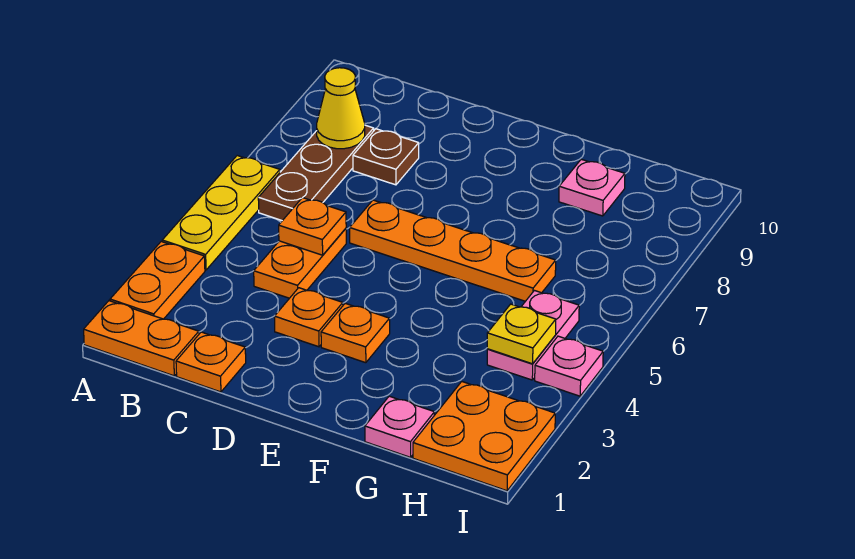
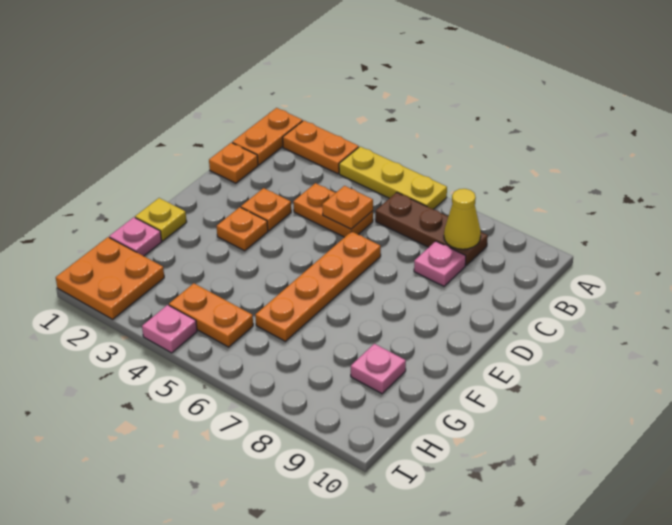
brown plate C8 level 1 -> pink plate C8 level 1
pink plate H4:H5 level 1 -> orange plate H4:H5 level 1
yellow plate H4 level 2 -> yellow plate F1 level 1

